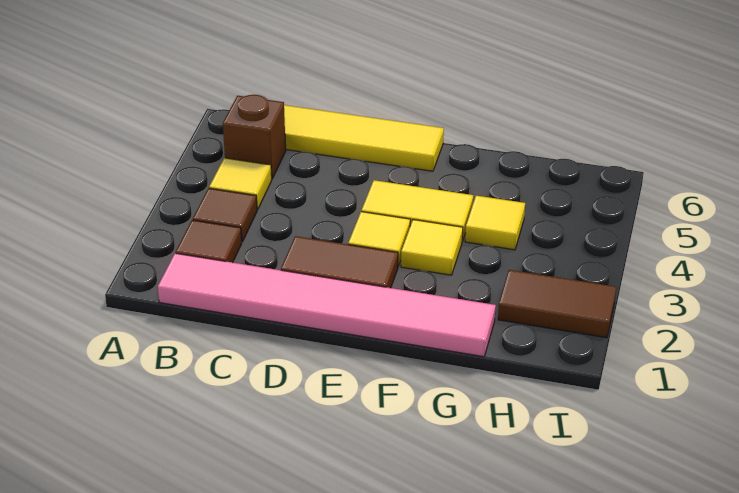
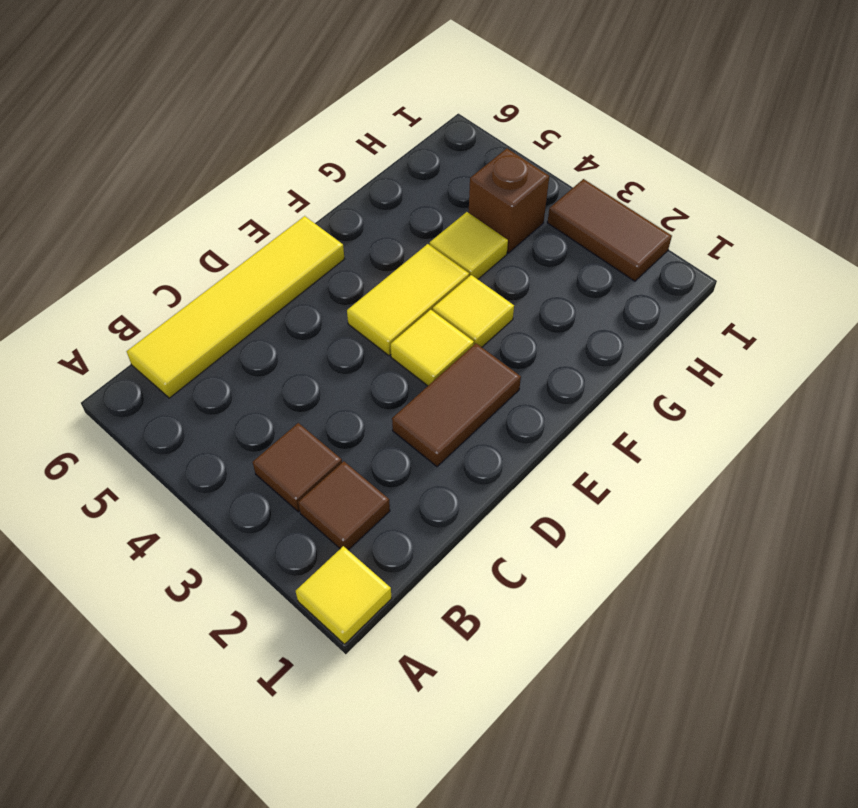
pink tile B1:G1 level 1 -> none
yellow tile B4 level 1 -> yellow tile A1 level 1
brown brick B5 level 1 -> brown brick H4 level 1
brown tile H2:I2 level 1 -> brown tile I2:I3 level 1

